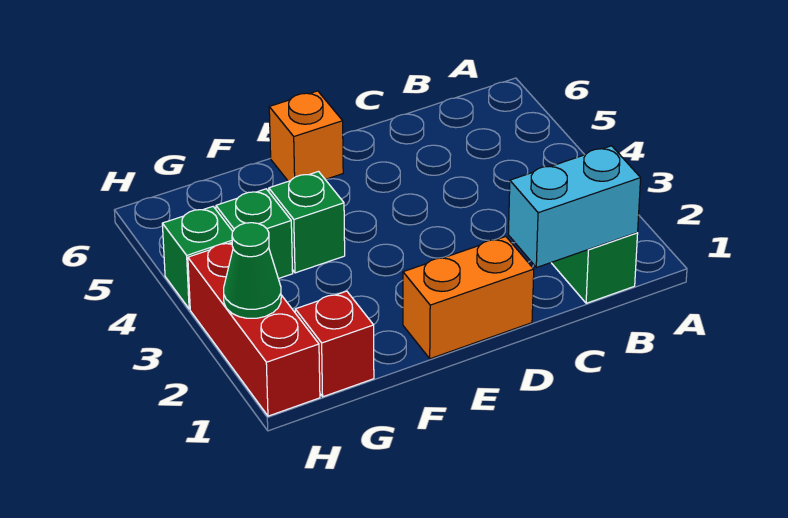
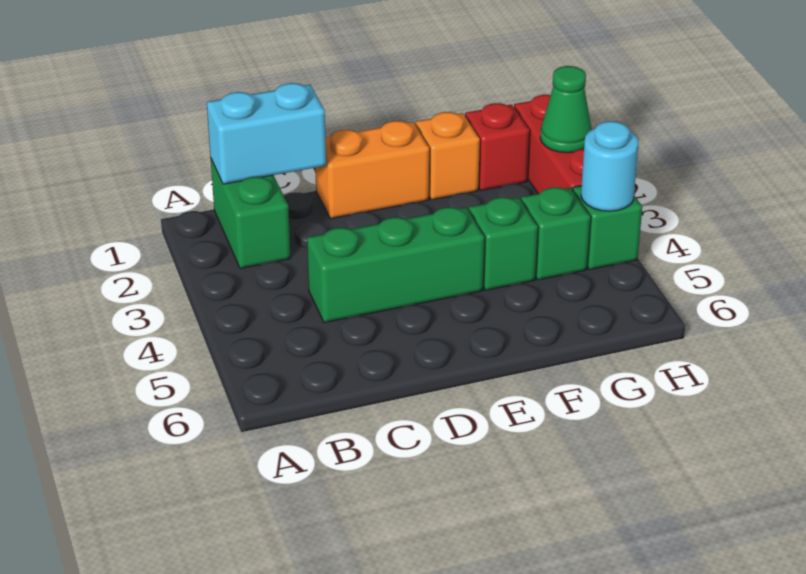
none -> green brick C4:E4 level 1
orange brick E6 level 1 -> orange brick F1 level 1
none -> cyan round brick H4 level 2

